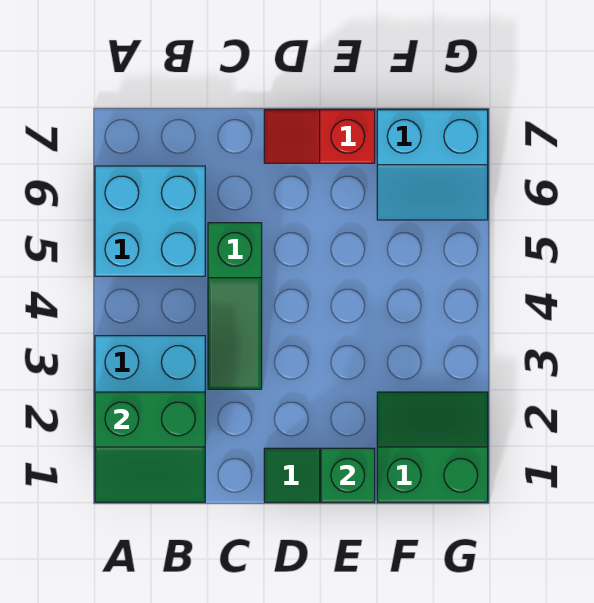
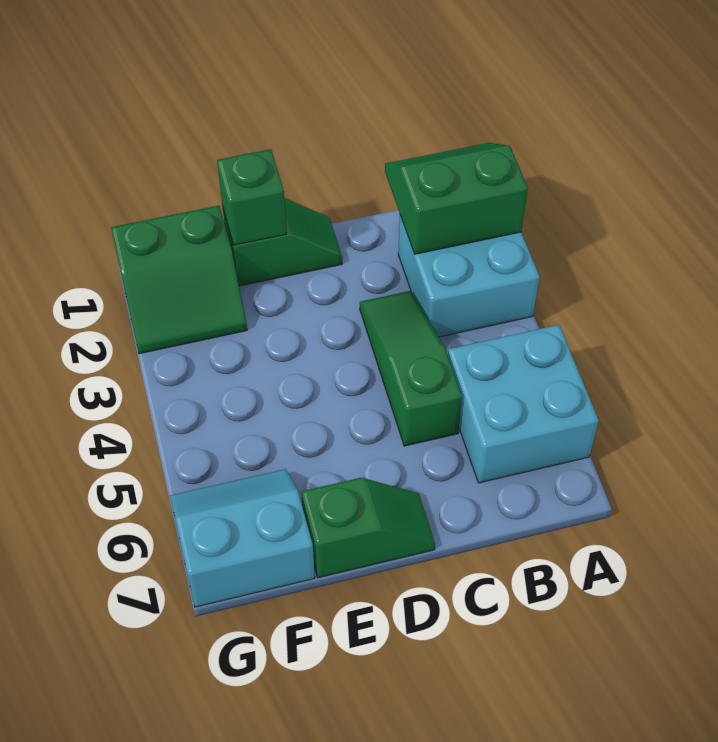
red slope D7:E7 level 1 top E -> green slope D7:E7 level 1 top E

